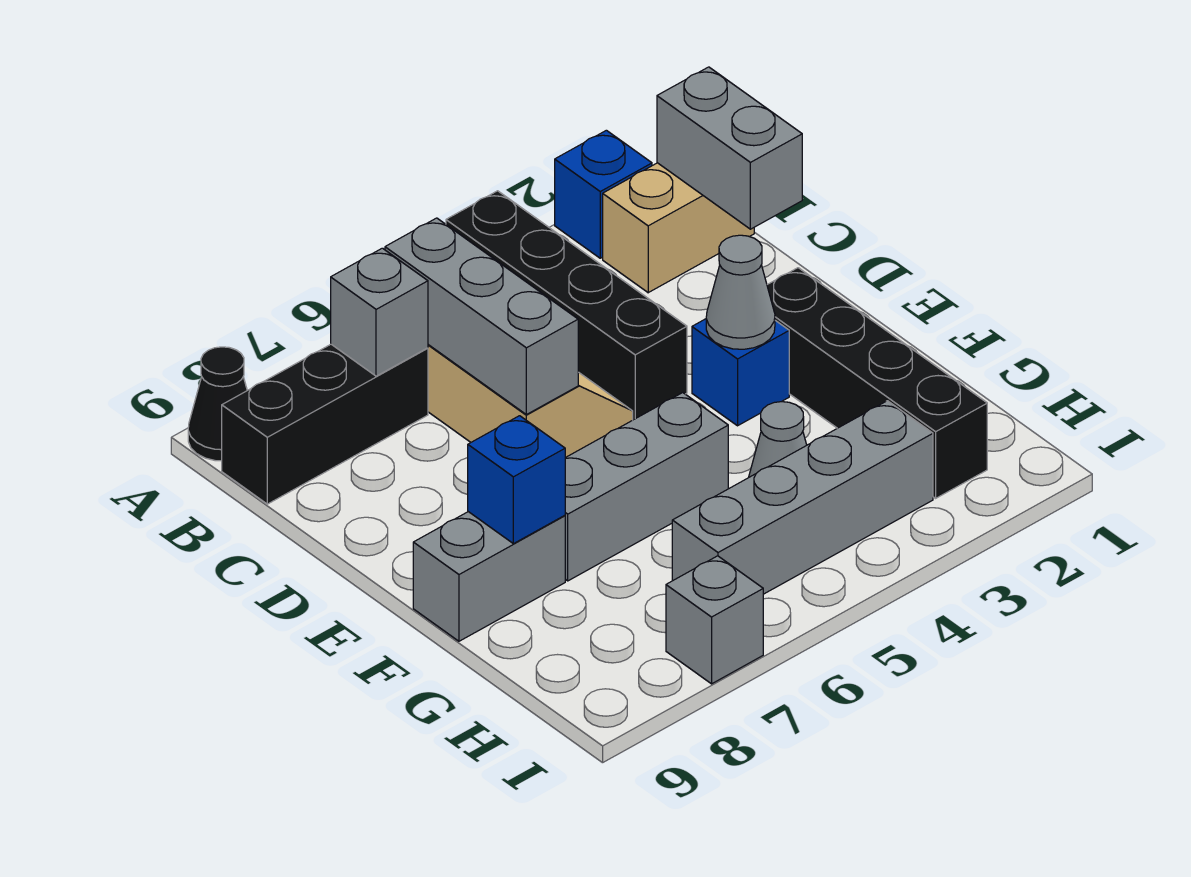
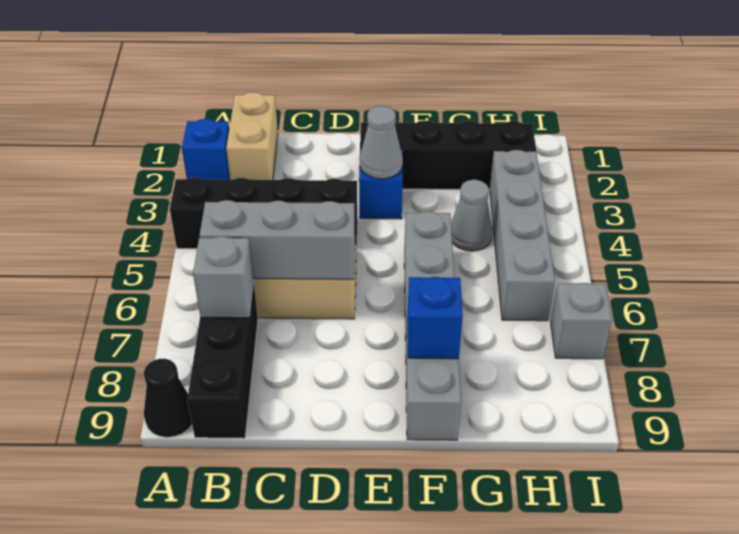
grey brick B1:C1 level 2 -> none

